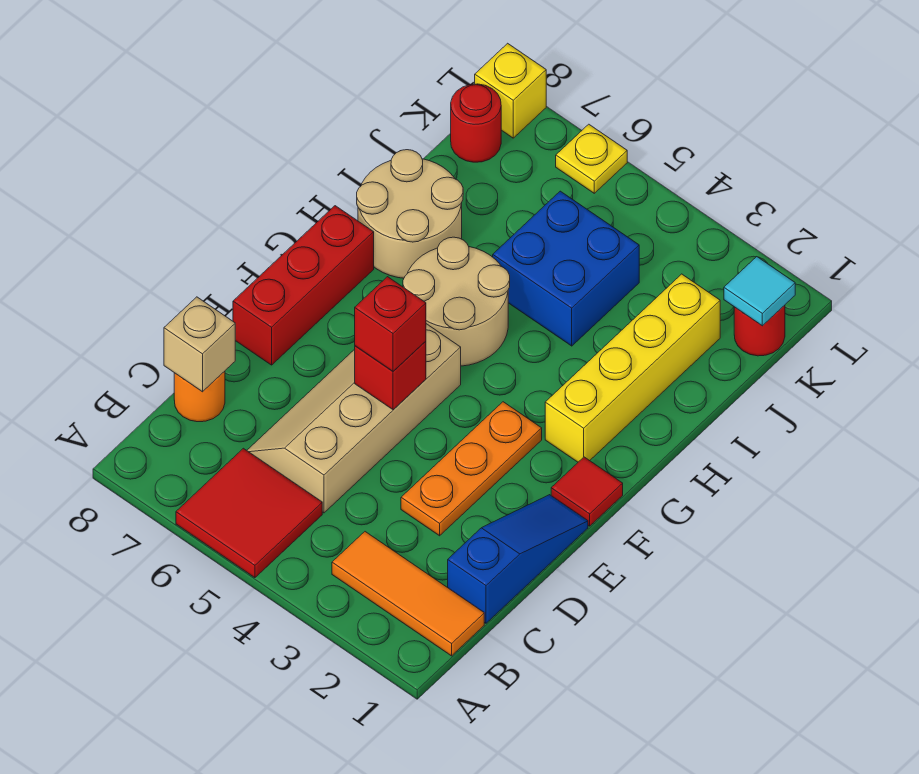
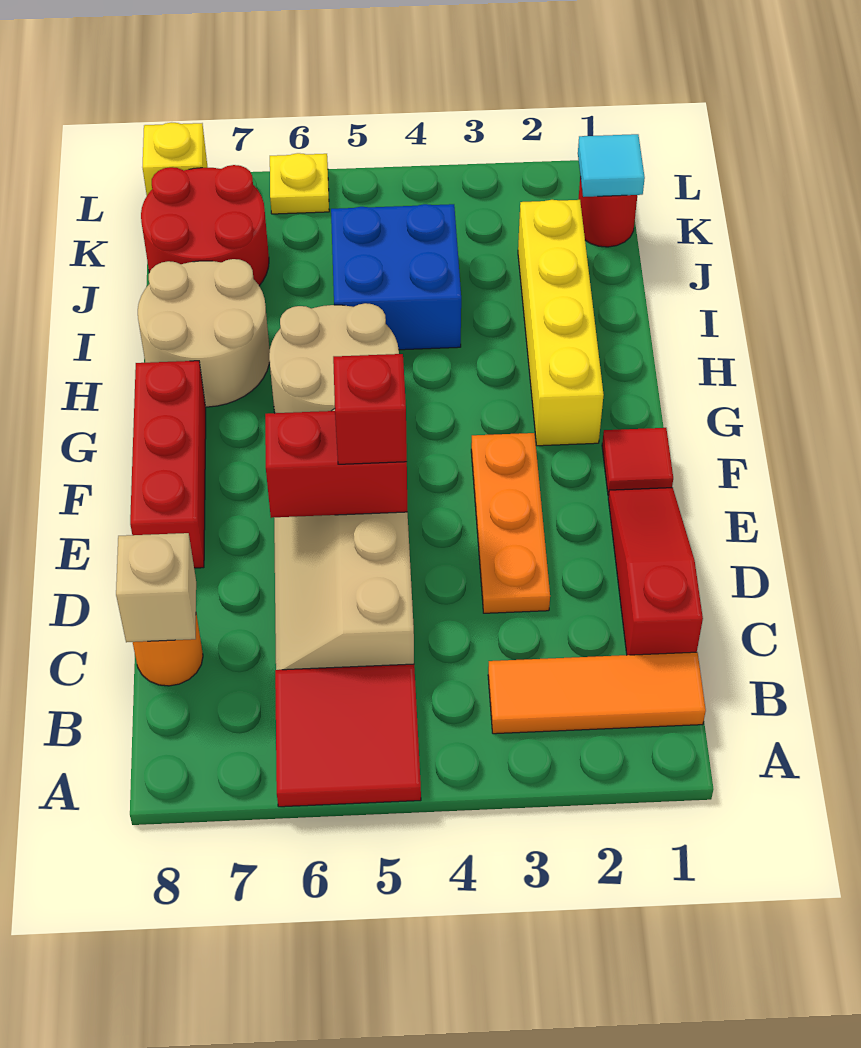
blue slope C1:E1 level 1 top C -> red slope C1:E1 level 1 top C
red brick E5 level 2 -> red brick E5:E6 level 2
red round brick K8 level 1 -> red round brick J7:K8 level 1

